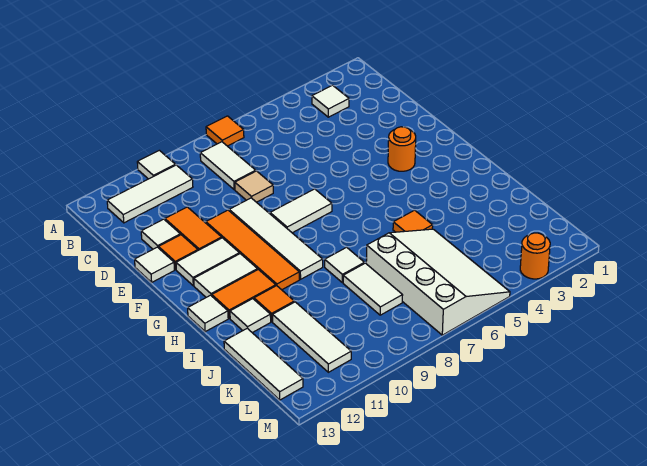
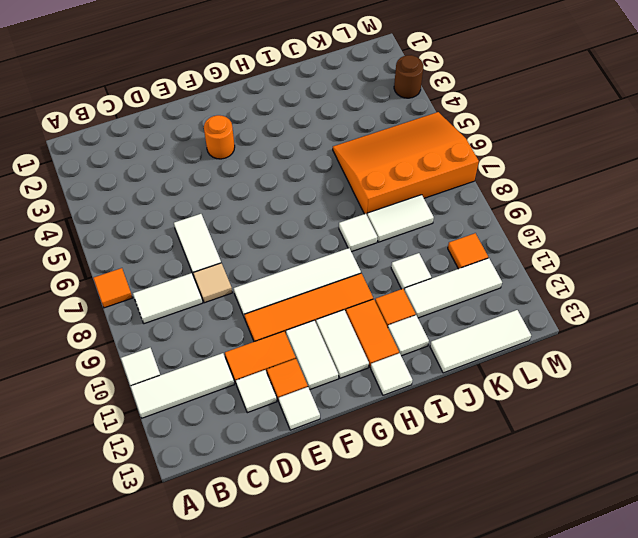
white tile B3 level 1 -> white tile J10 level 1
white tile B10:B12 level 1 -> white tile A11:C11 level 1
white tile F7:F8 level 1 -> white tile D6:D7 level 1
orange tile I5 level 1 -> orange tile L10 level 1
white slope J5:M7 level 1 top 7 -> orange slope J5:M7 level 1 top 7
orange round brick M3 level 1 -> brown round brick M3 level 1

